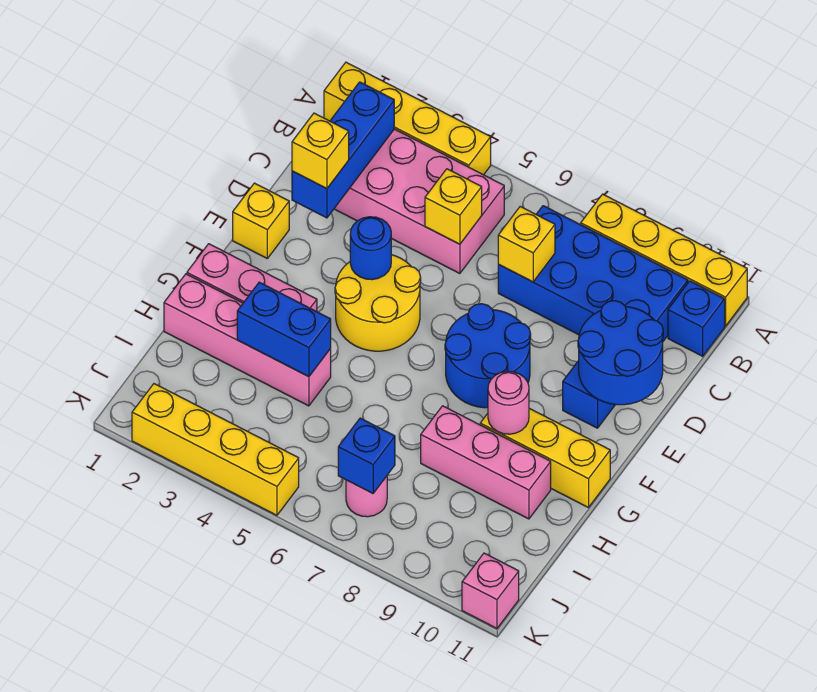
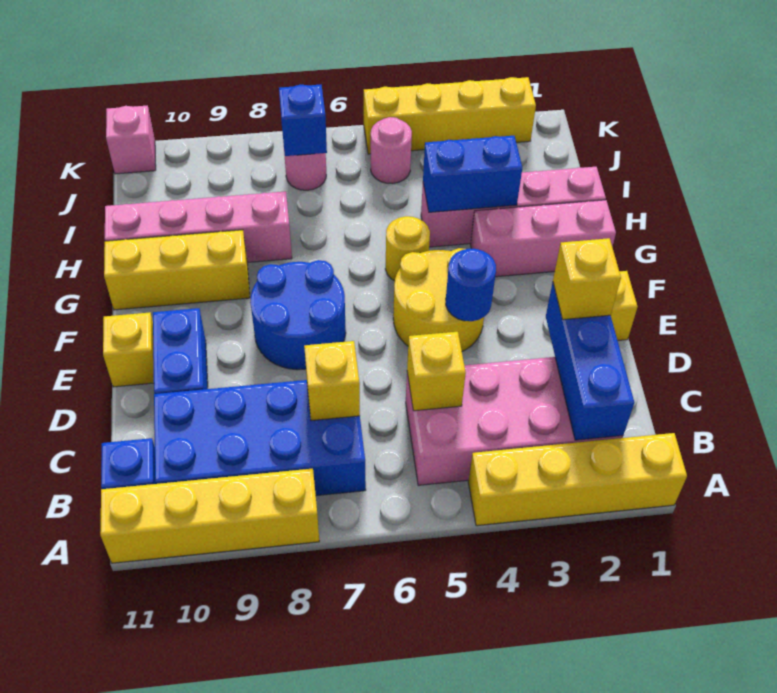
blue round brick D10:E11 level 2 -> none
none -> yellow brick E11 level 1
none -> yellow round brick G5 level 1
pink round brick G9 level 2 -> pink round brick J5 level 1
pink brick H8:H10 level 1 -> pink brick H8:H11 level 1

